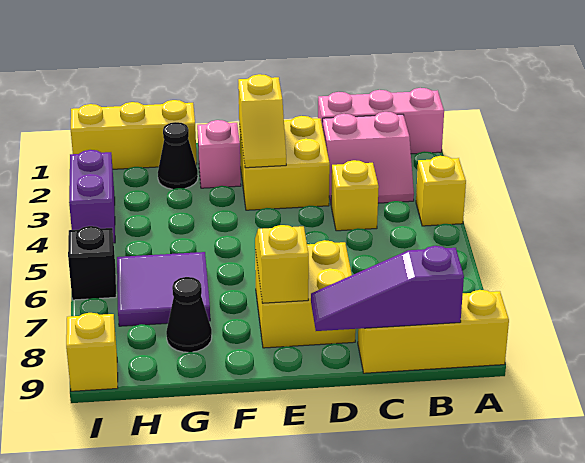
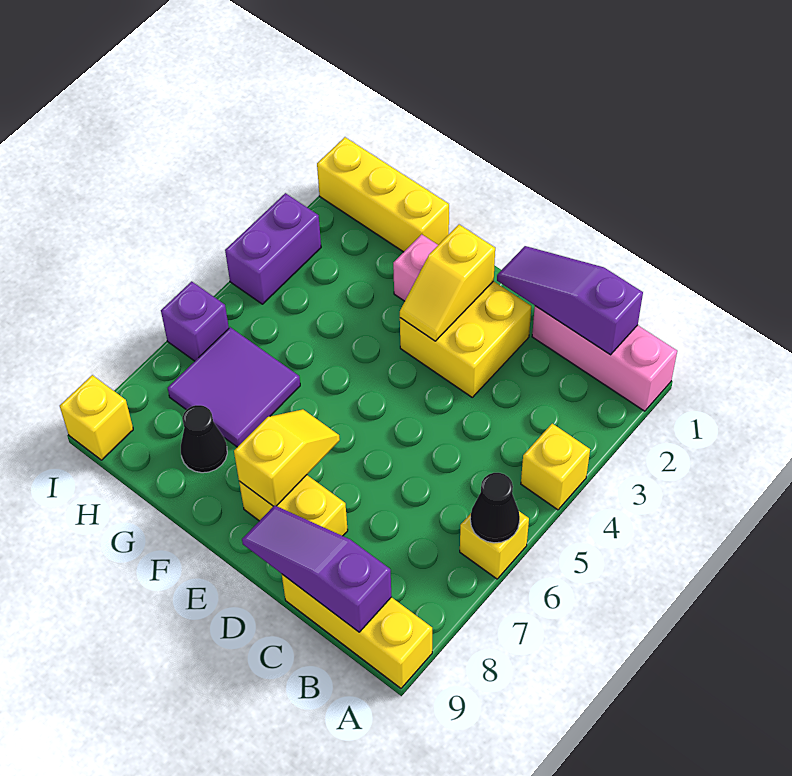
none -> purple slope B1:D1 level 2 top B
pink slope B2:C3 level 1 top 2 -> none
yellow brick C4 level 1 -> yellow brick A6 level 1
yellow brick D7:E8 level 1 -> yellow brick D8:E8 level 1
black cone G2 level 1 -> black cone A6 level 2
black brick I6 level 1 -> purple brick I6 level 1

